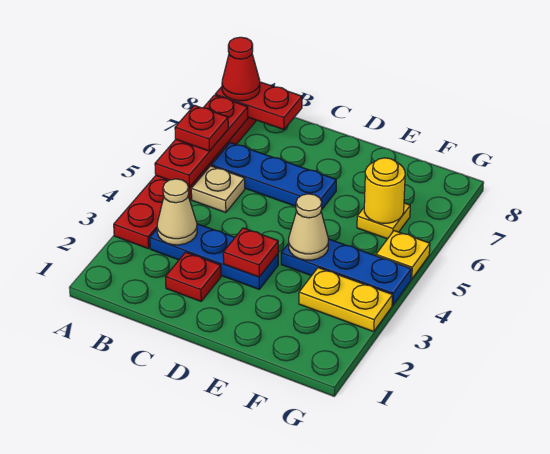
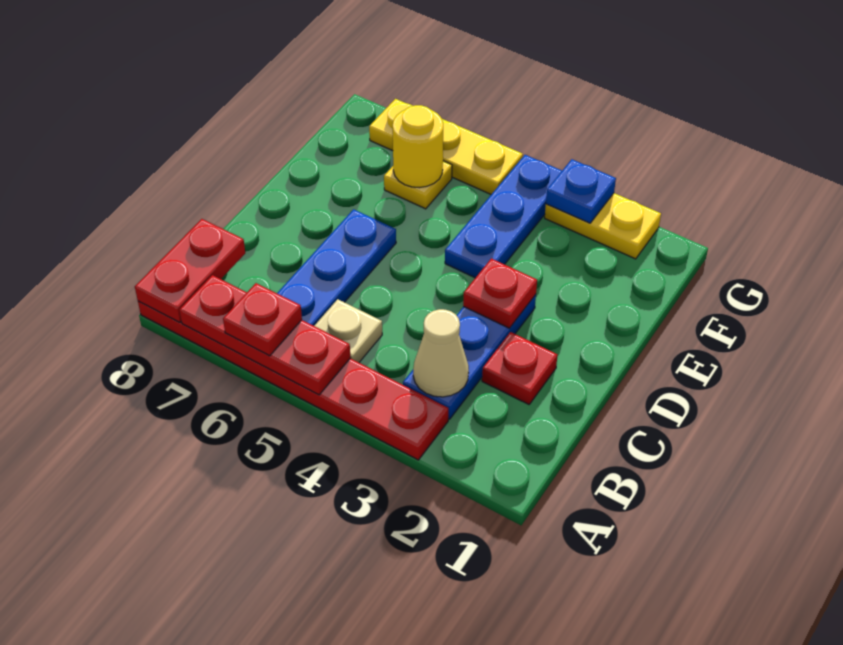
red cone A8 level 3 -> none
tan cone E4 level 2 -> none
yellow plate F3:G3 level 1 -> yellow plate G2:G3 level 1
none -> blue plate G3 level 2
yellow plate G5 level 1 -> yellow plate G5:G7 level 1

